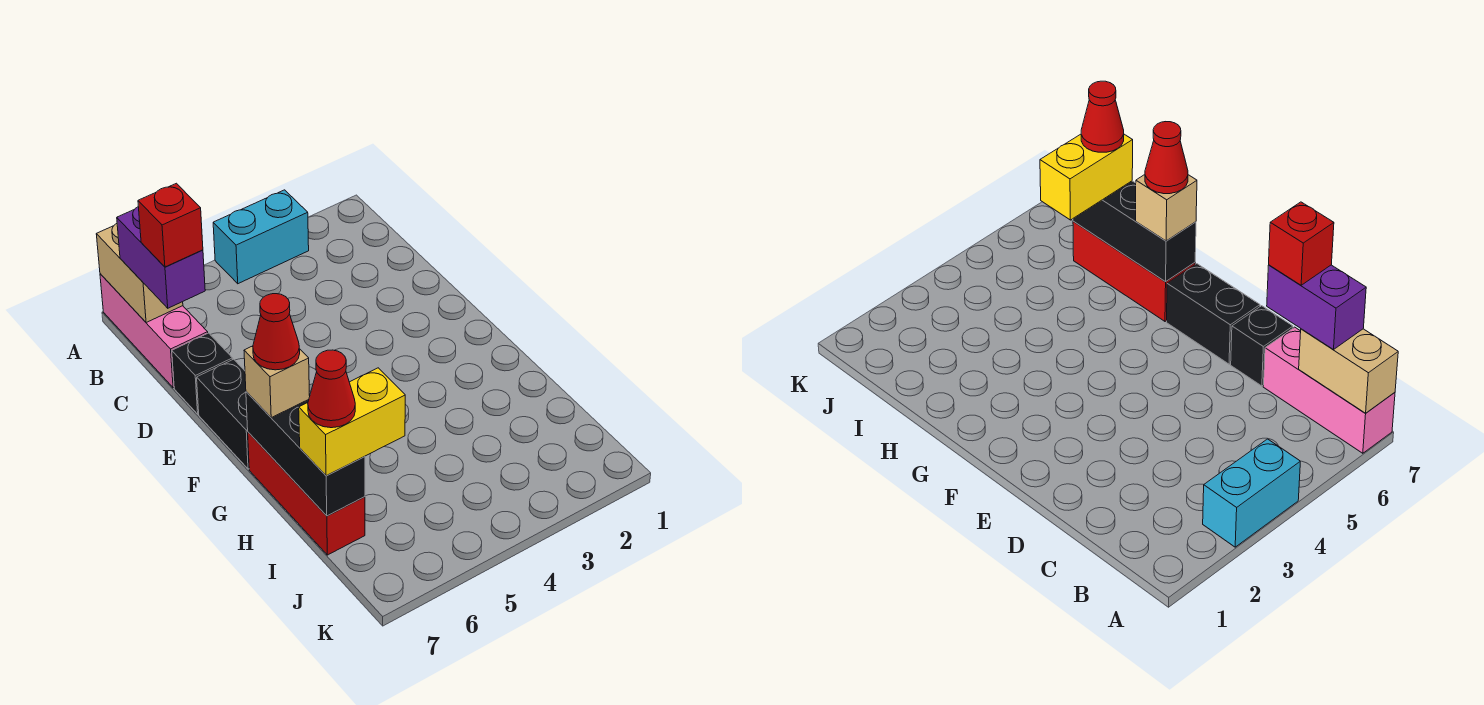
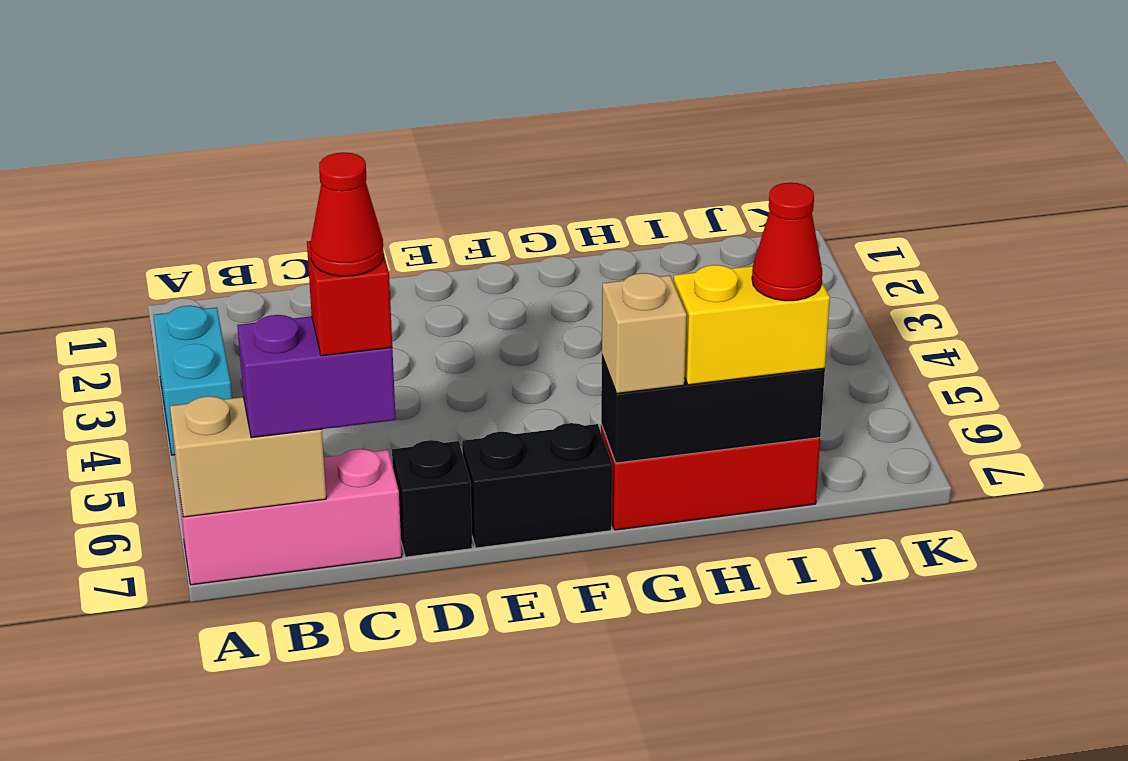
red cone G7 level 4 -> red cone C7 level 5
yellow brick I6:I7 level 3 -> yellow brick H7:I7 level 3

